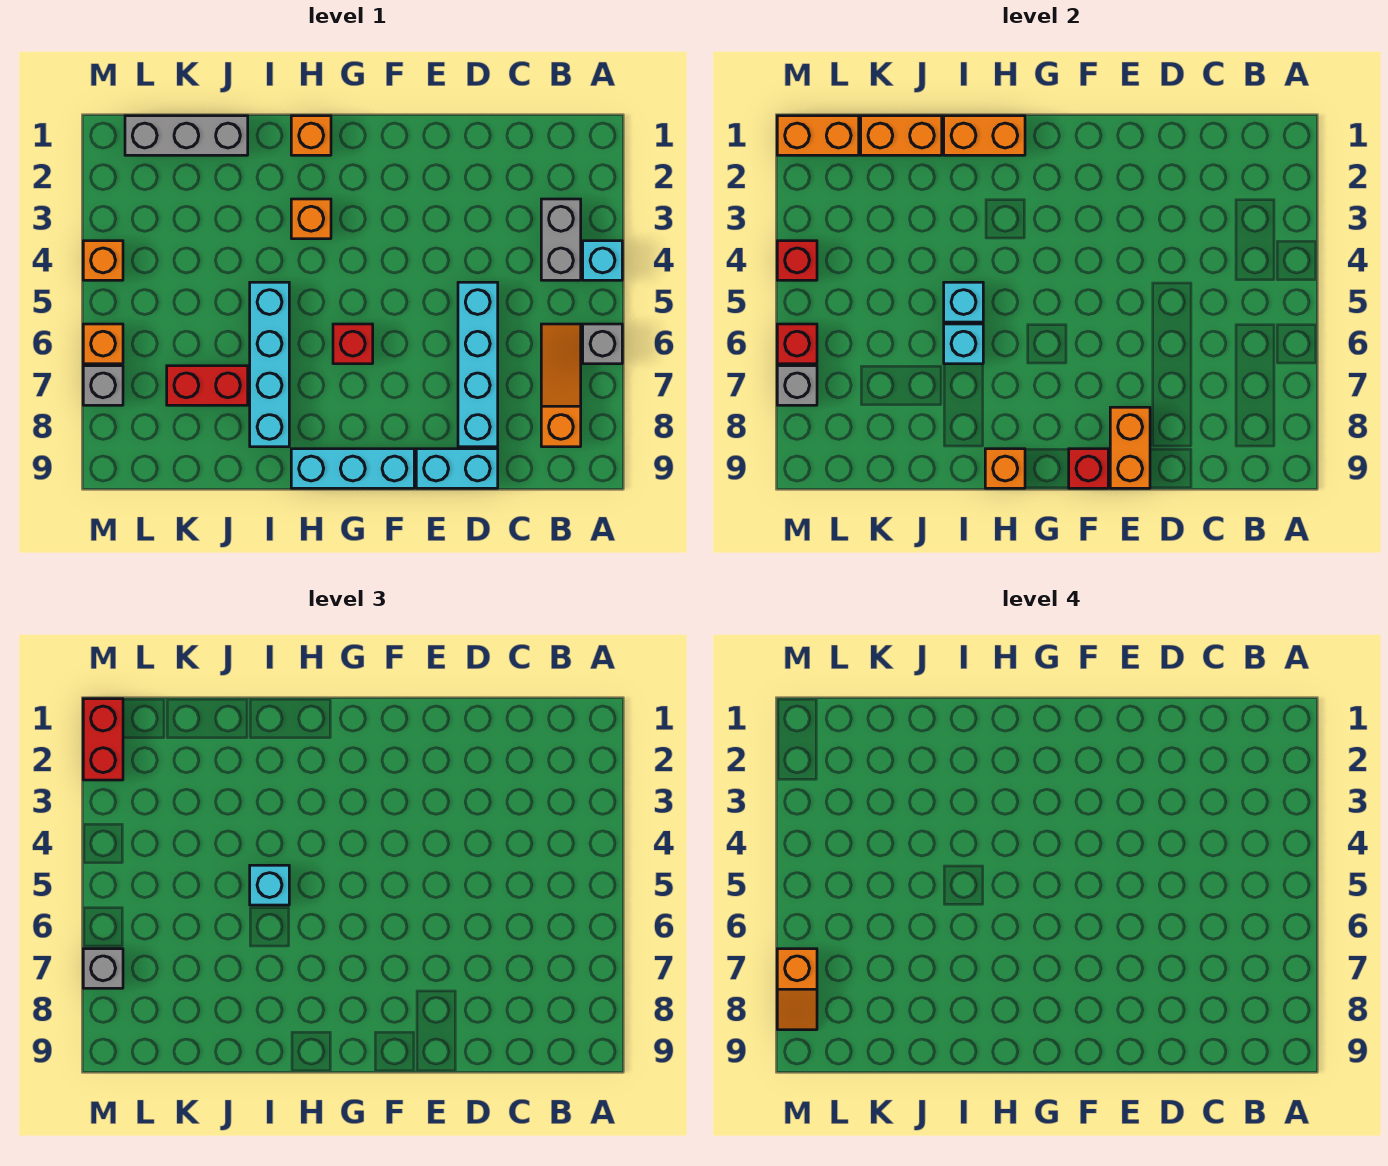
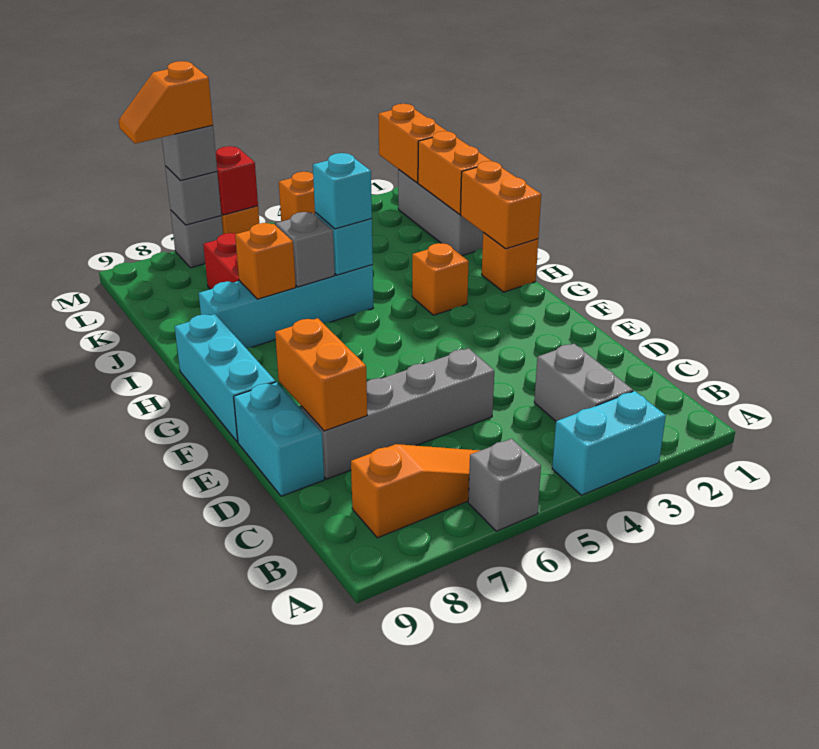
cyan brick A4 level 1 -> cyan brick A3:A4 level 1
grey brick B3:B4 level 1 -> grey brick B3:C3 level 1
cyan brick D5:D8 level 1 -> grey brick D5:D8 level 1
orange brick E8:E9 level 2 -> orange brick D8:E8 level 2
red brick F9 level 2 -> none
red brick G6 level 1 -> none
orange brick H9 level 2 -> orange brick I7 level 2
cyan brick I6 level 2 -> grey brick I6 level 2
red brick M1:M2 level 3 -> none
red brick M4 level 2 -> none

